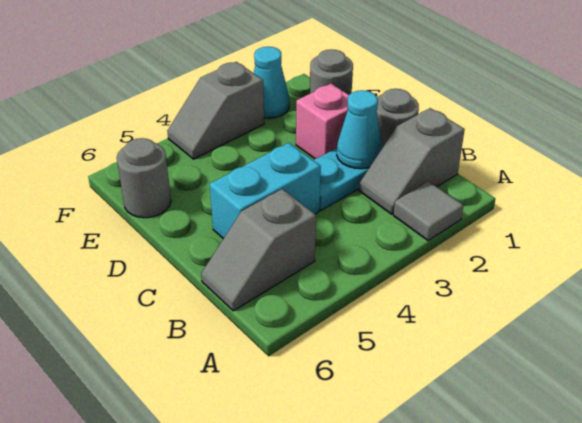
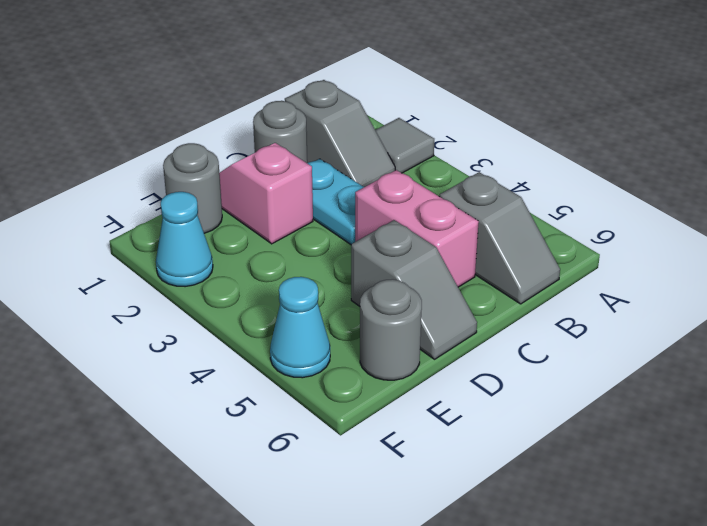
cyan cone C2 level 2 -> cyan cone F5 level 1
cyan brick C4:C5 level 1 -> pink brick C4:C5 level 1
grey slope F3:F4 level 1 top 3 -> grey slope D5:D6 level 1 top 5

